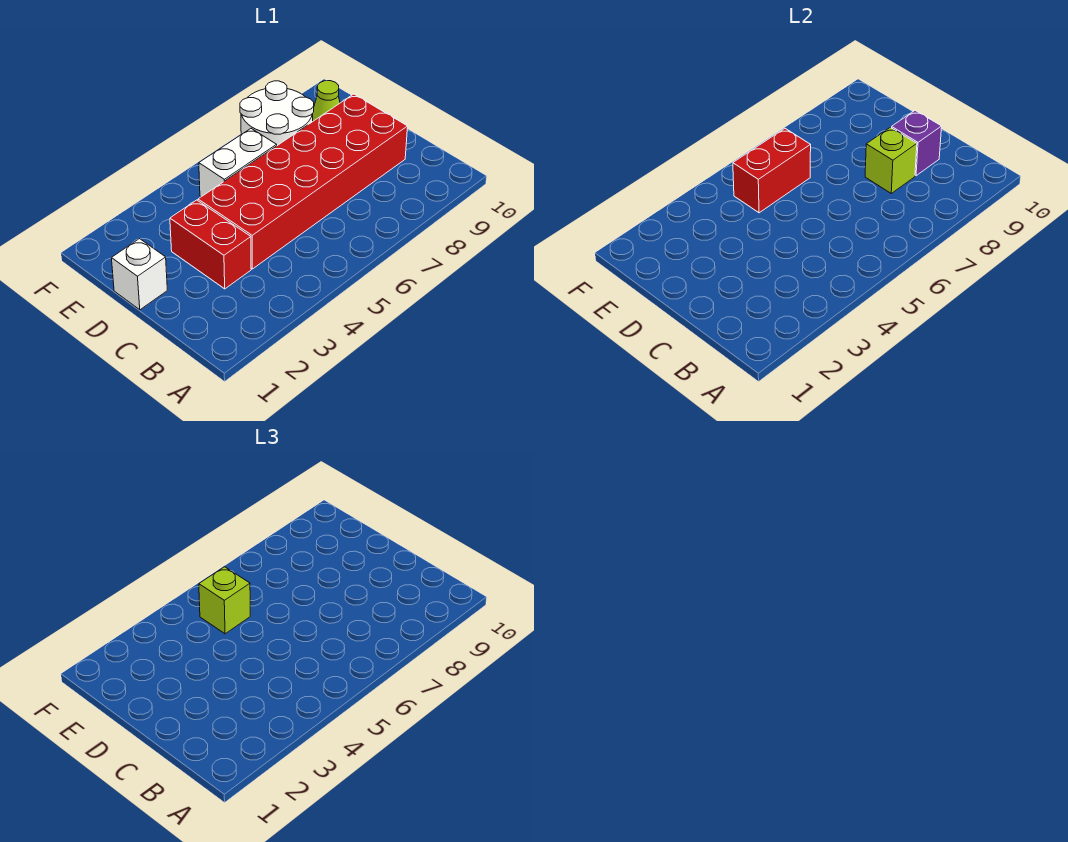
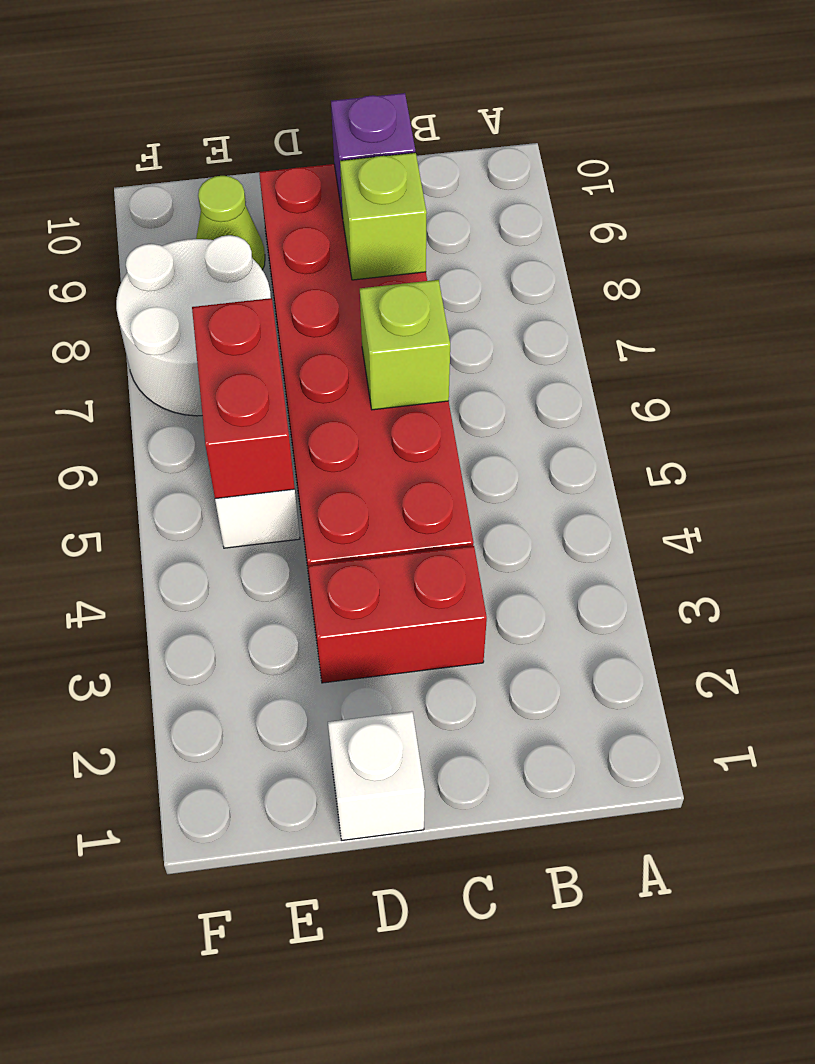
lime brick E5 level 3 -> lime brick C6 level 2

